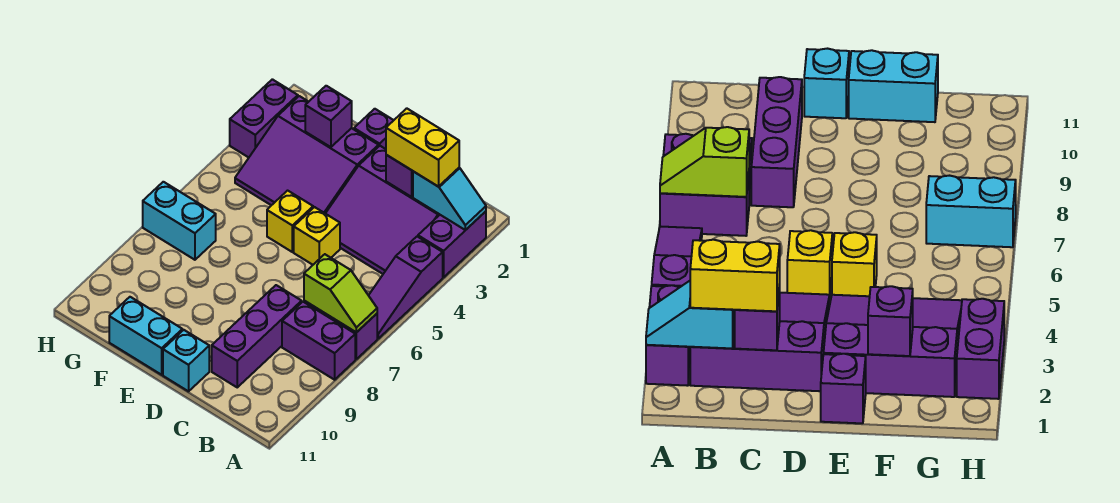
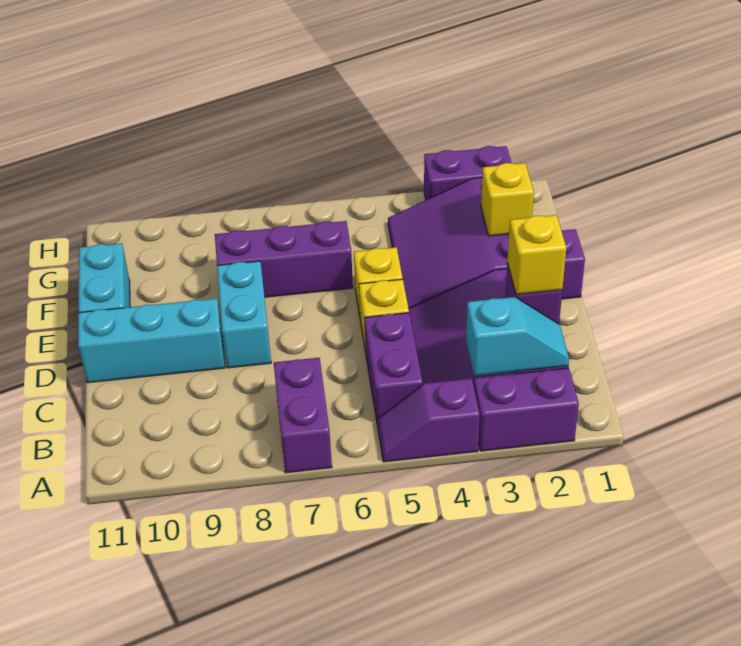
cyan slope A2:B2 level 2 top B -> cyan slope B2:B3 level 2 top 3
purple slope A4:A6 level 1 top 4 -> purple slope A4:A5 level 1 top 4
lime slope A7:B7 level 2 top B -> none
purple brick A8:B8 level 1 -> purple brick B5:C5 level 1
yellow brick B2:C2 level 3 -> yellow brick C2 level 3
purple brick C8:C10 level 1 -> purple brick F6:F8 level 1
cyan brick D11 level 1 -> cyan brick D9:D11 level 1
purple brick F2 level 2 -> yellow brick F2 level 2
cyan brick G7:H7 level 1 -> cyan brick D8:E8 level 1

